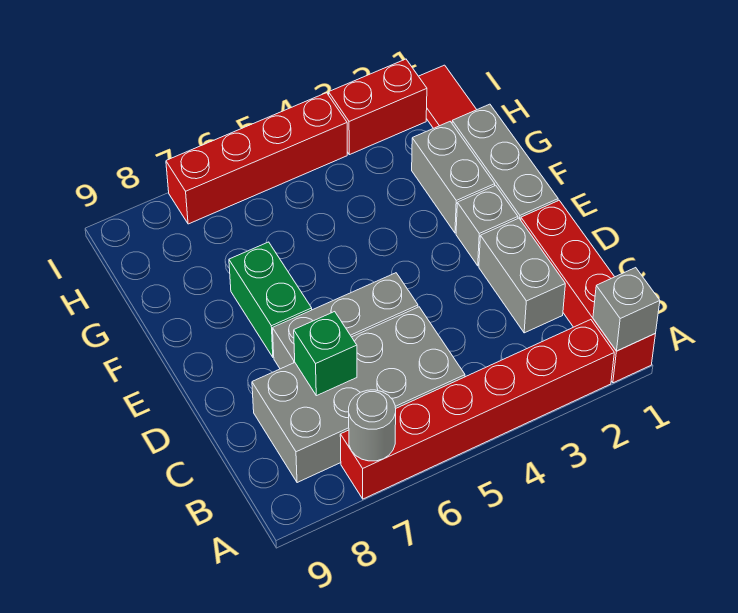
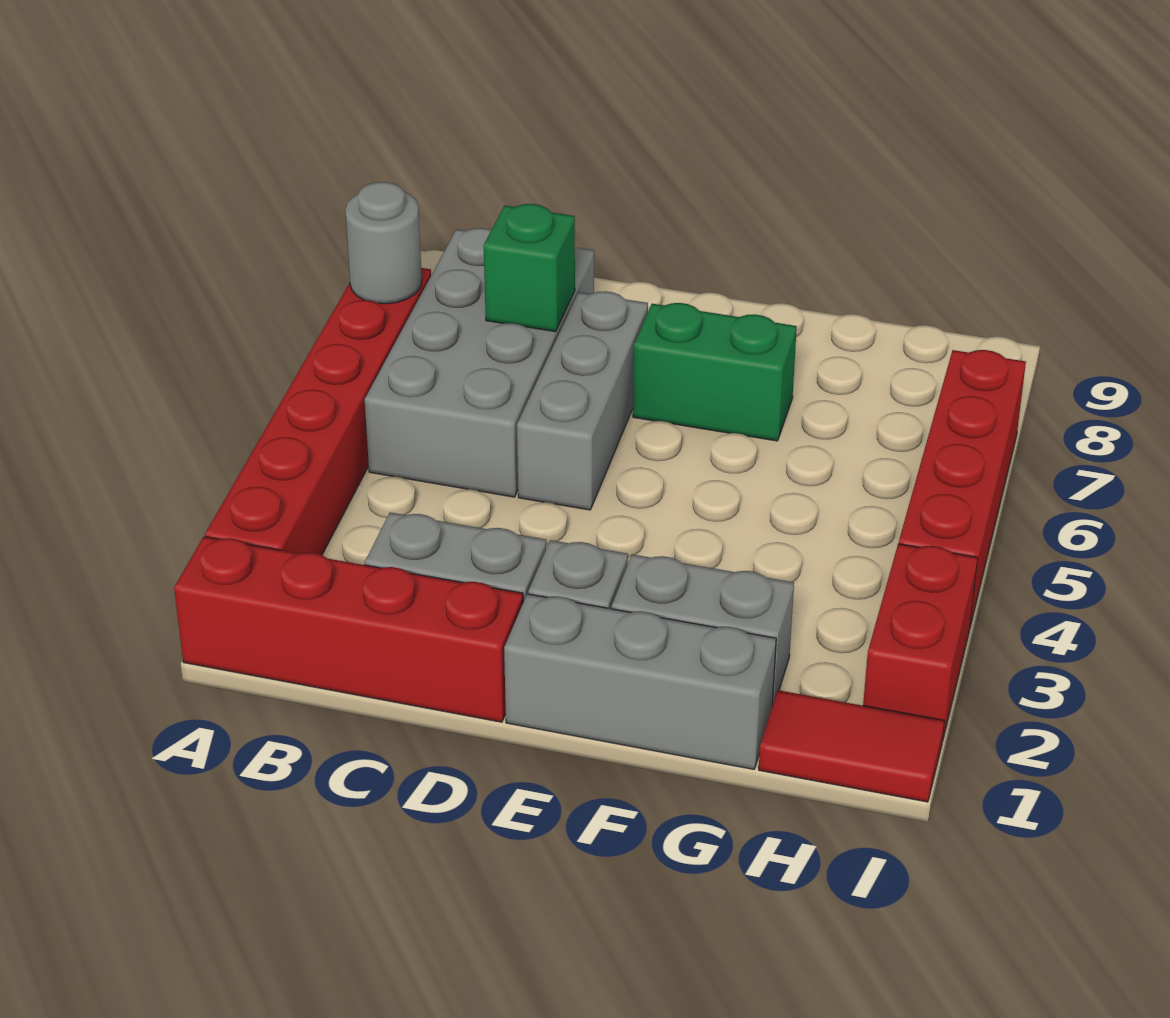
grey brick A1 level 2 -> none

